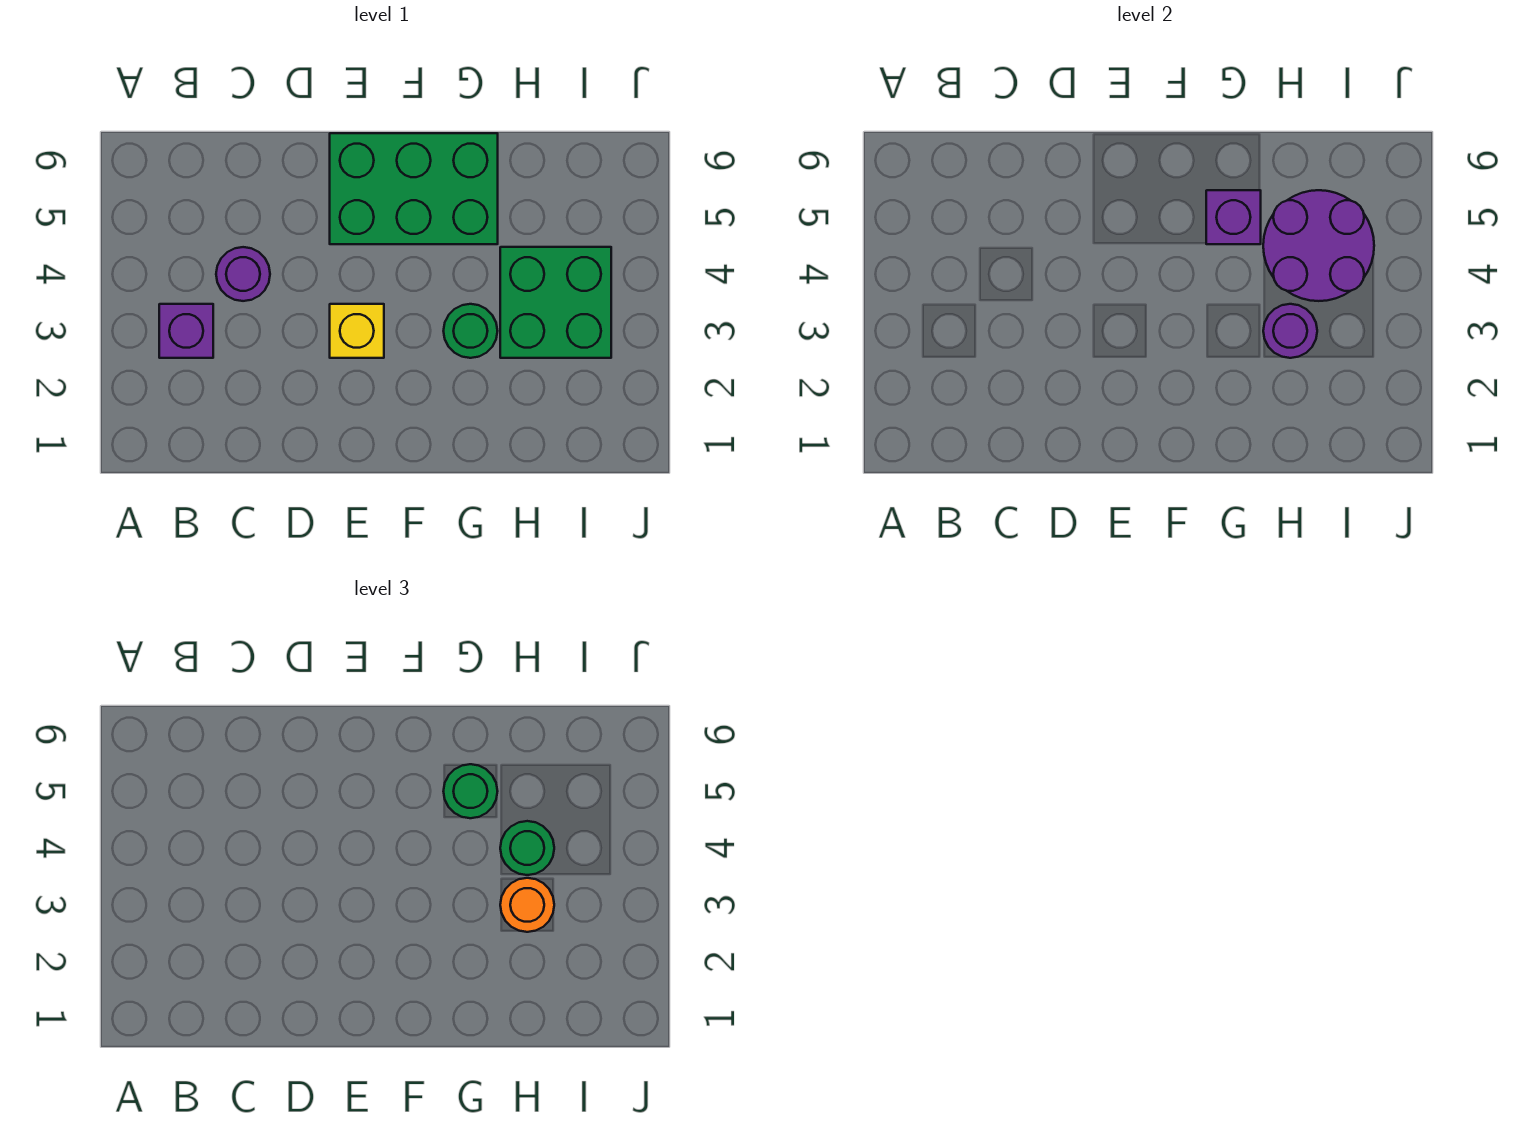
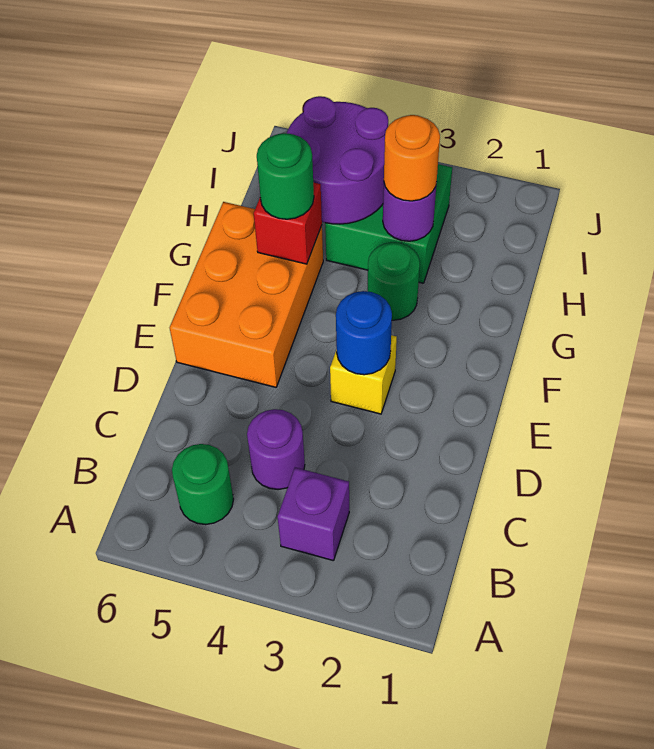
none -> blue round brick E3 level 2
green brick E5:G6 level 1 -> orange brick E5:G6 level 1
purple brick G5 level 2 -> red brick G5 level 2
green round brick H4 level 3 -> green round brick B5 level 1

